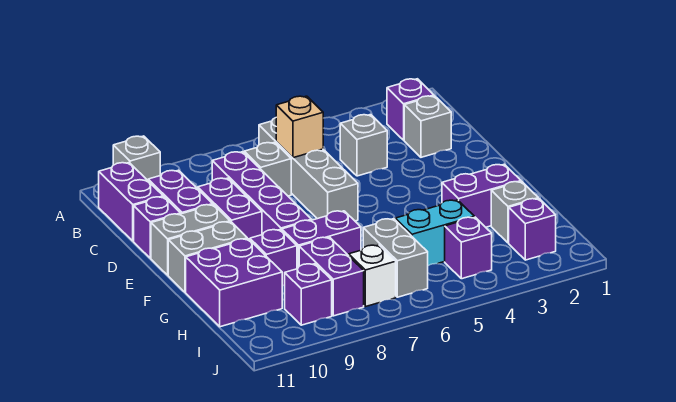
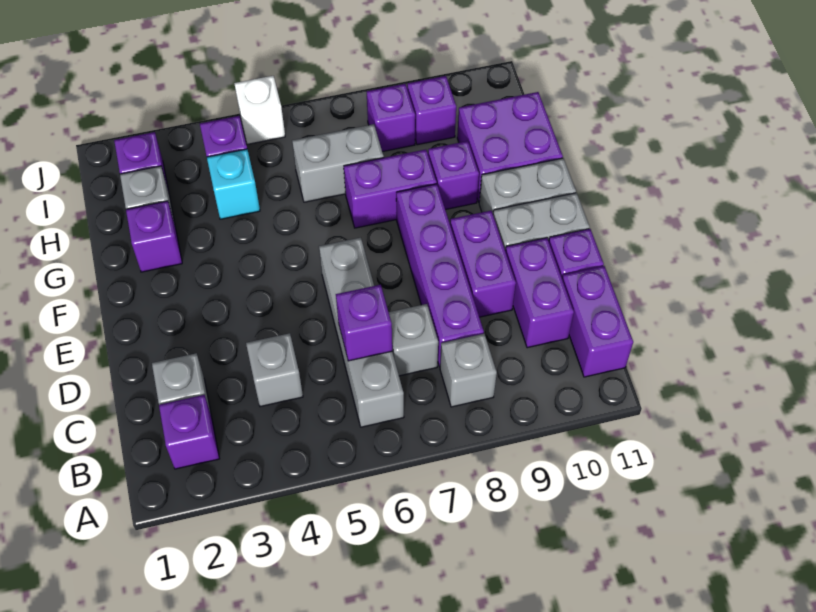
grey brick A10 level 1 -> grey brick B8 level 1
tan brick C6 level 2 -> purple brick C6 level 2
purple brick G2:G3 level 1 -> purple brick G2 level 1
cyan brick H4:H5 level 1 -> cyan brick H4 level 1
grey brick H6:I6 level 1 -> grey brick H6:H7 level 1
purple brick H8:I8 level 1 -> purple brick I8 level 1
white brick I7 level 1 -> white brick J5 level 1

